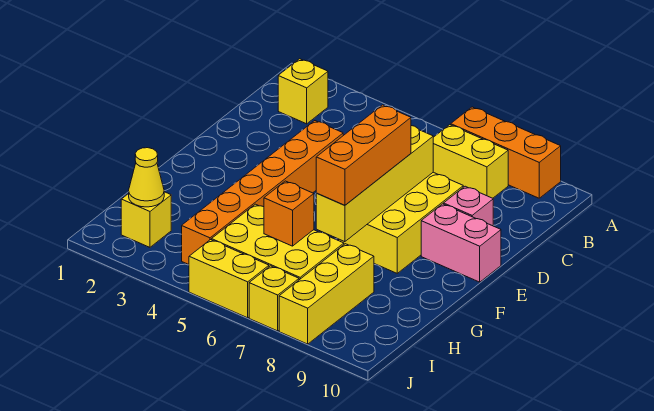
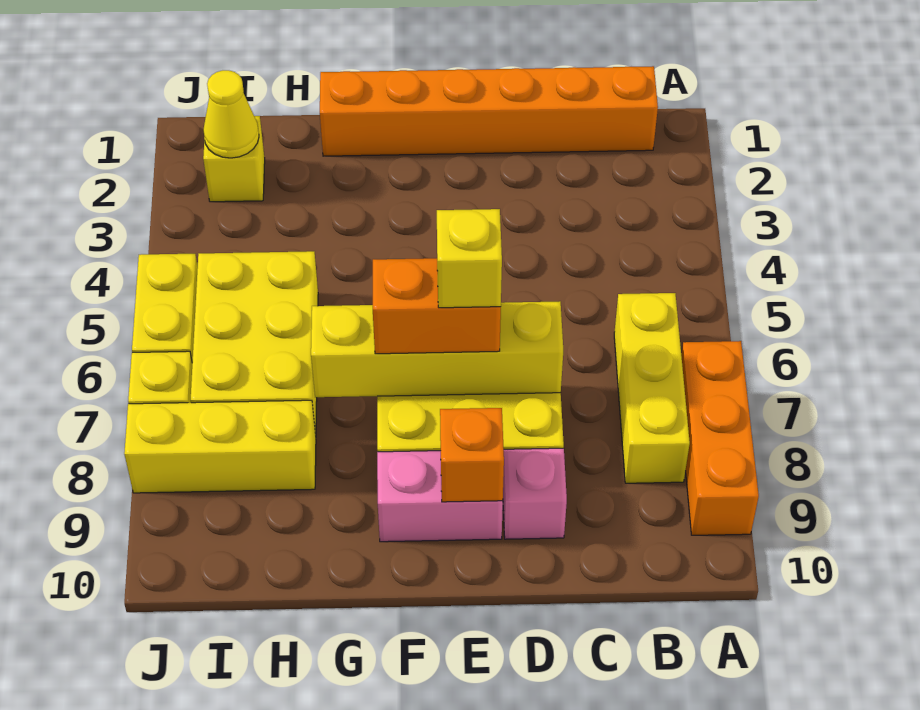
yellow brick B2 level 1 -> yellow brick E7 level 4
yellow brick B7:B8 level 1 -> yellow brick B6:B8 level 1
orange brick D4:I4 level 1 -> orange brick B1:G1 level 1
orange brick E7:G7 level 3 -> orange brick E7:F7 level 3
pink brick E9:E10 level 1 -> pink brick E9:F9 level 1
orange brick H6 level 2 -> orange brick E9 level 2

